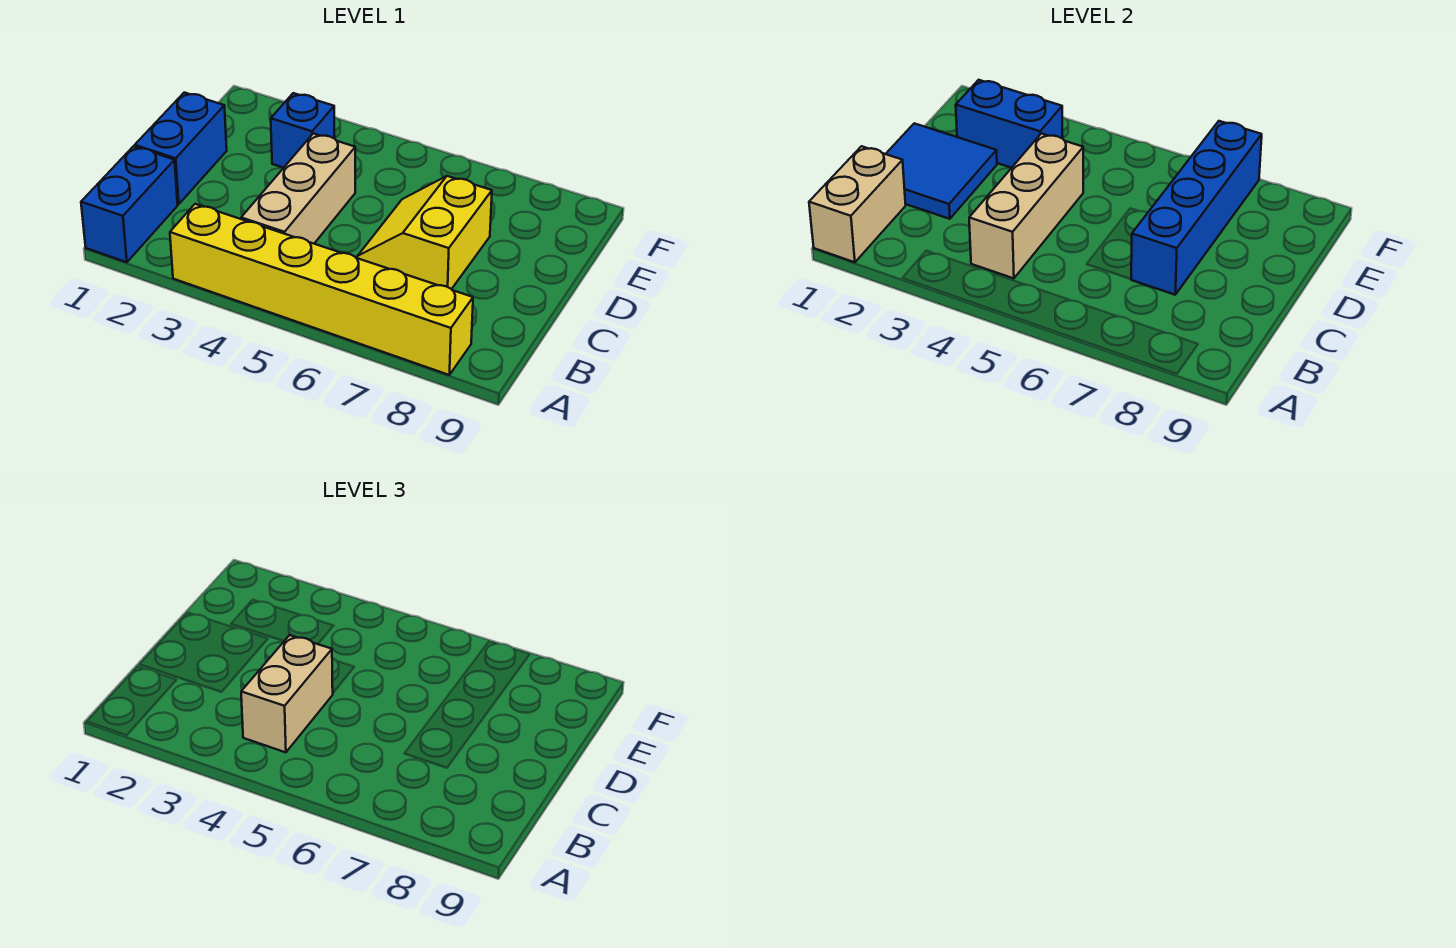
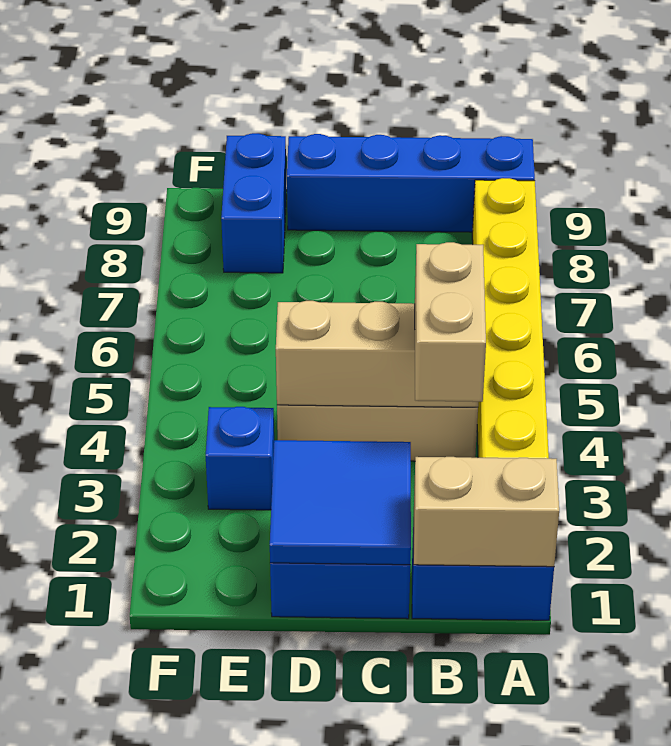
tan brick B4:C4 level 3 -> tan brick B3:B4 level 3
yellow slope C6:D7 level 1 top 7 -> none
blue brick C7:F7 level 2 -> blue brick A9:D9 level 1
blue brick E2:E3 level 2 -> blue brick E8:E9 level 1

